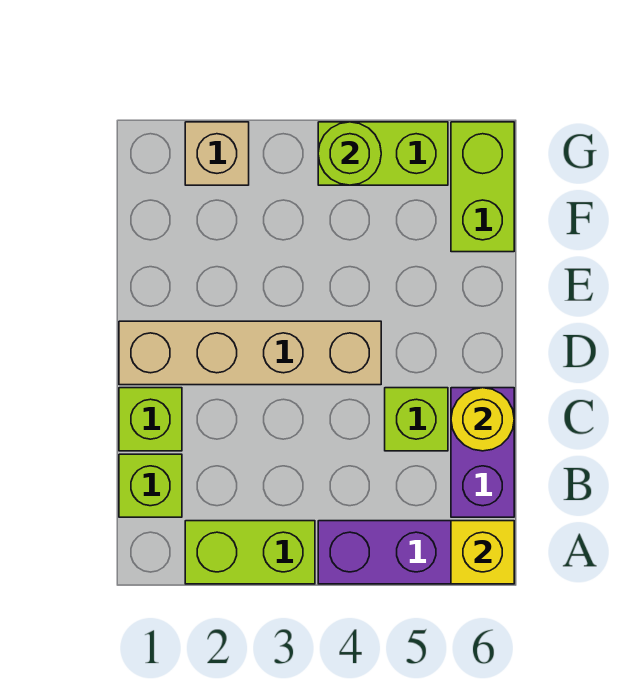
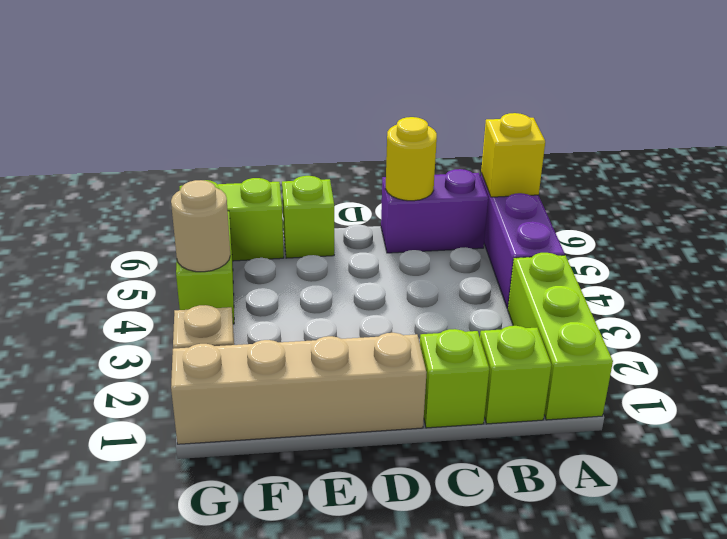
lime brick A2:A3 level 1 -> lime brick A1:A3 level 1
lime brick C5 level 1 -> lime brick E6 level 1
tan brick D1:D4 level 1 -> tan brick D1:G1 level 1
lime round brick G4 level 2 -> tan round brick G4 level 2

